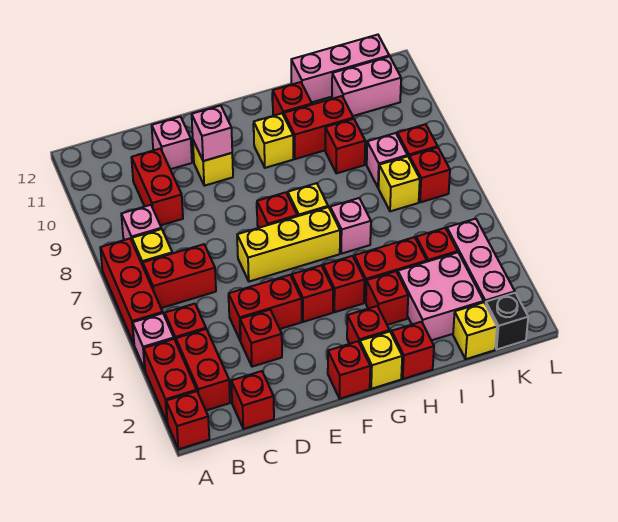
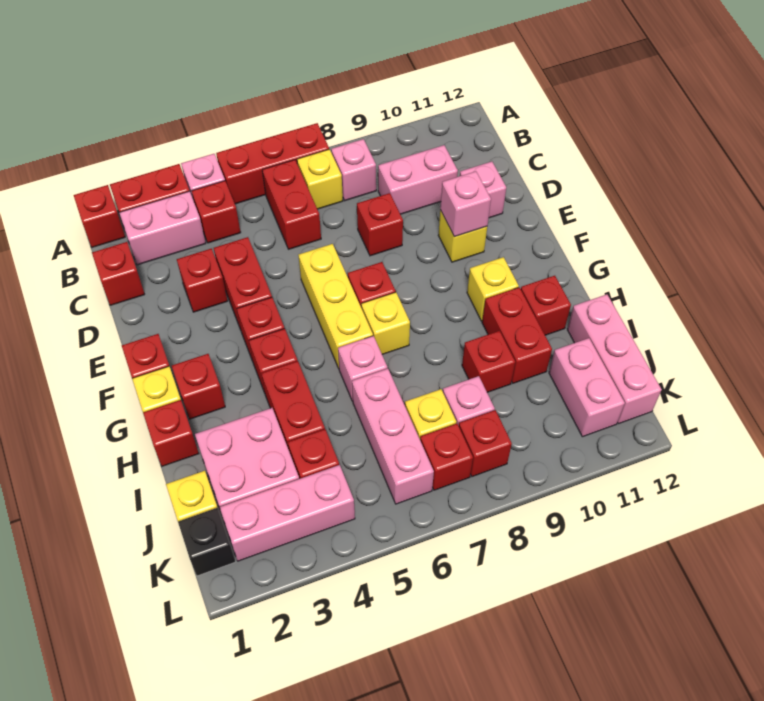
red brick B2:B3 level 1 -> pink brick B2:B3 level 1
red brick C9:C10 level 1 -> pink brick C9:C10 level 1
red brick H3 level 1 -> red brick D8 level 1
none -> pink brick I6:K6 level 1

